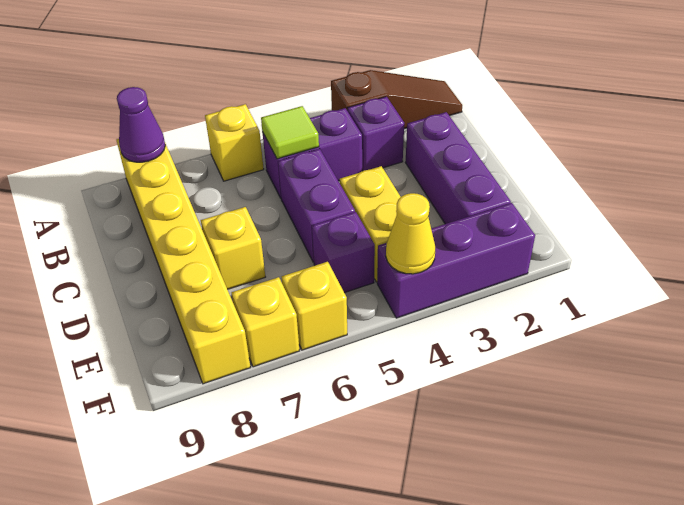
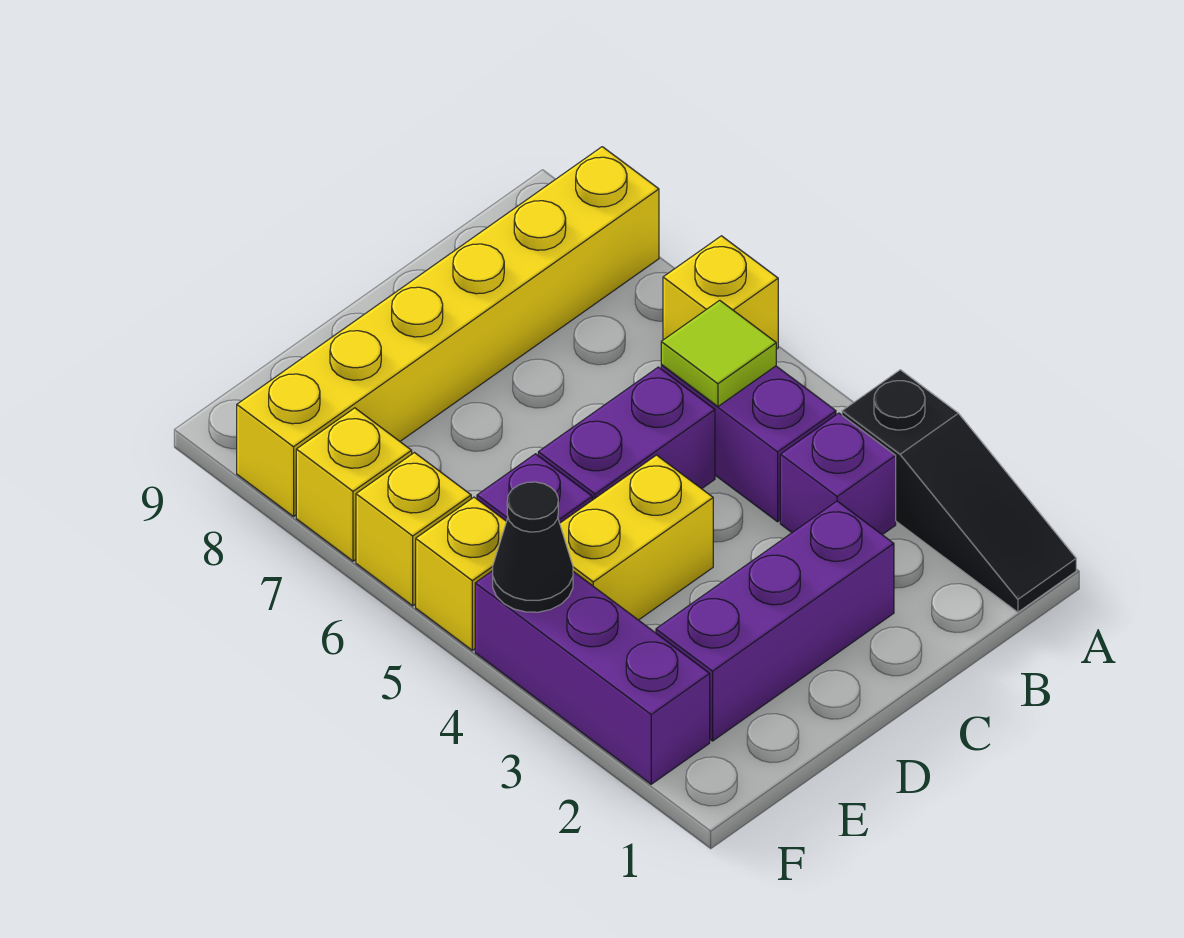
brown slope A1:A3 level 1 top 3 -> black slope A1:A3 level 1 top 3
purple cone A8 level 2 -> none
yellow brick D7 level 1 -> yellow brick F5 level 1
yellow cone F4 level 2 -> black cone F4 level 2

